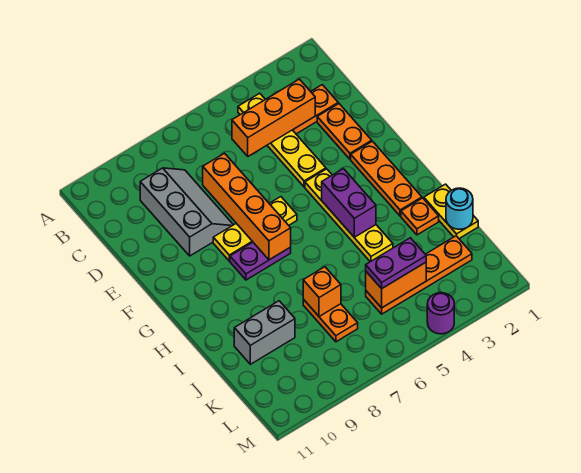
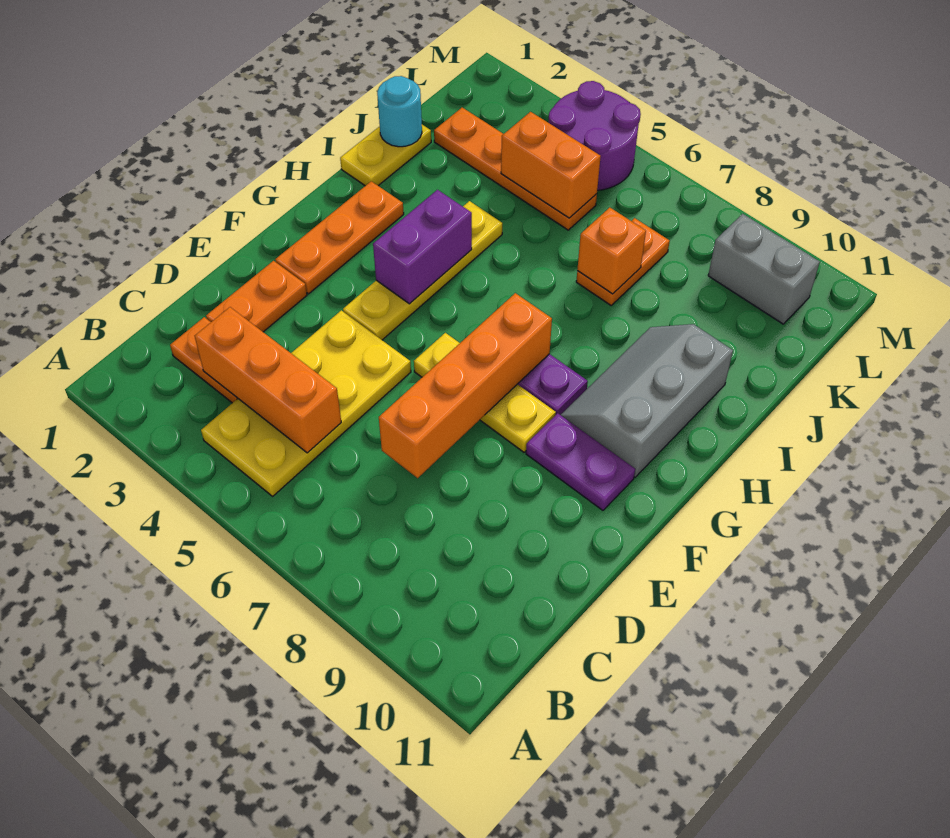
yellow plate B4:E4 level 1 -> yellow plate B4:E5 level 1
grey slope C8:E9 level 1 top 9 -> grey slope G9:I10 level 1 top 10
orange plate I2 level 1 -> none
grey brick J9:J10 level 1 -> grey brick L9:L10 level 1
purple plate K4:K5 level 3 -> purple plate F9:F10 level 1
purple round brick M4 level 1 -> purple round brick L4:M5 level 1

